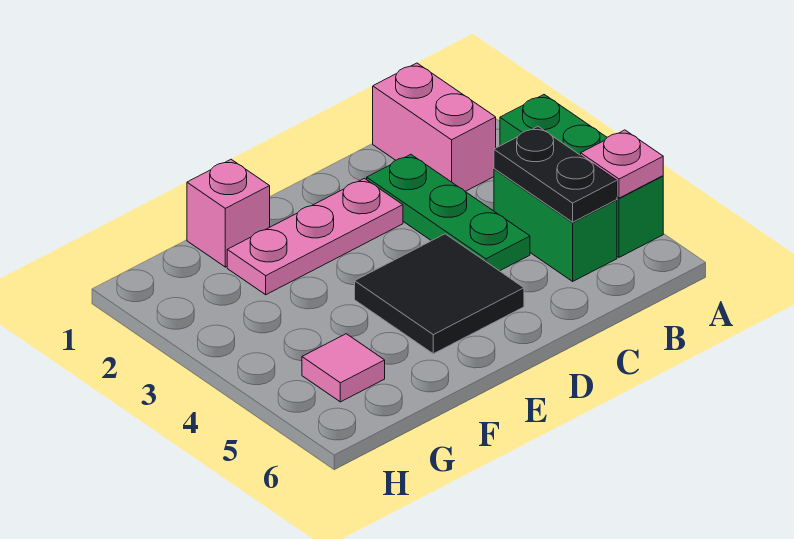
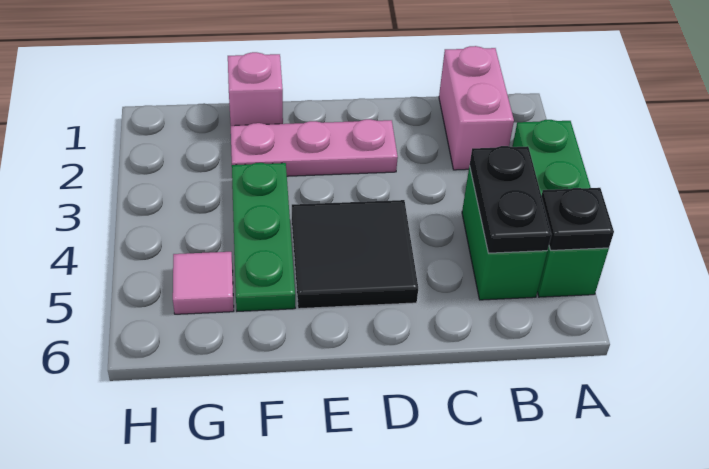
pink plate A5 level 2 -> black plate A5 level 2
green plate C2:C4 level 1 -> green plate F3:F5 level 1

